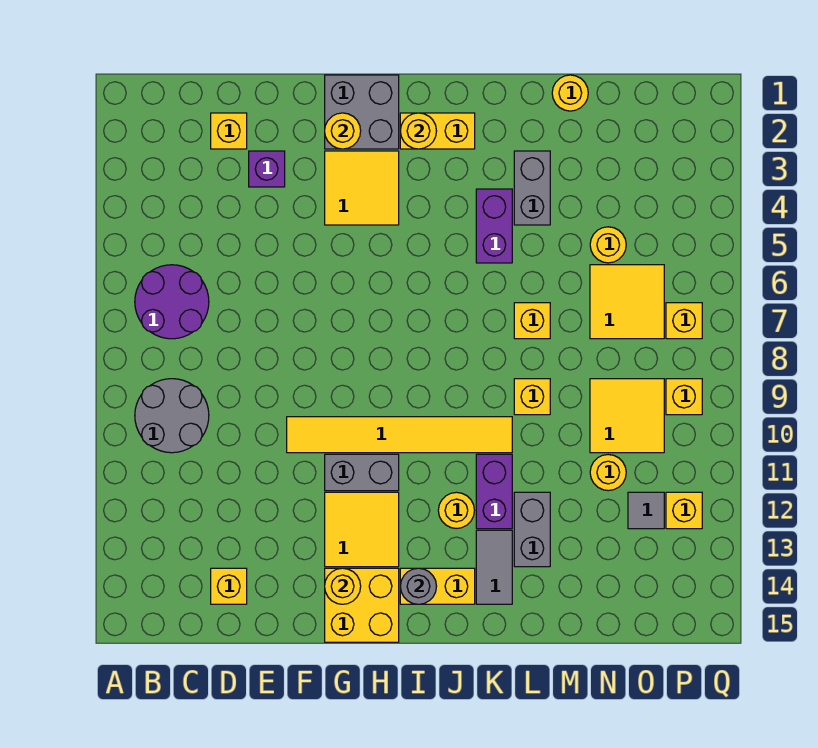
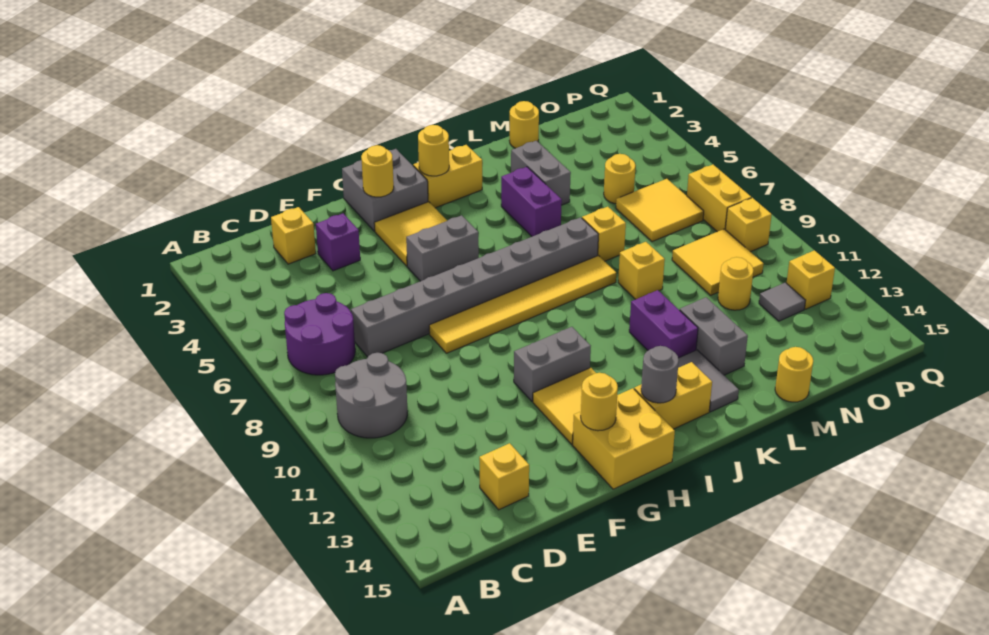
none -> grey brick D7:K7 level 1
yellow tile F10:K10 level 1 -> yellow tile F8:K8 level 1
none -> grey brick G5:H5 level 1
yellow round brick J12 level 1 -> yellow round brick M15 level 1
yellow brick P7 level 1 -> yellow brick P7:P8 level 1

